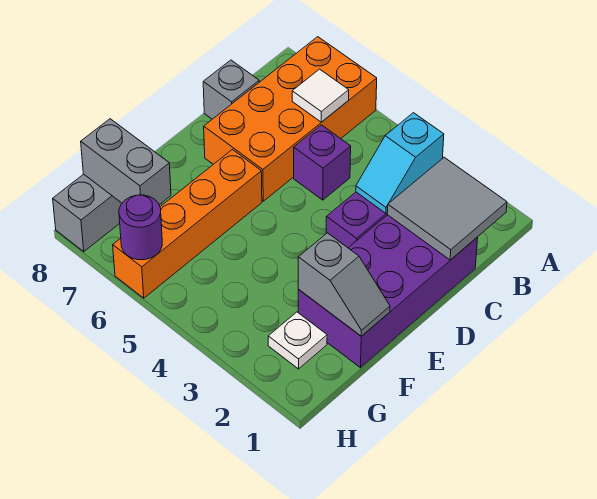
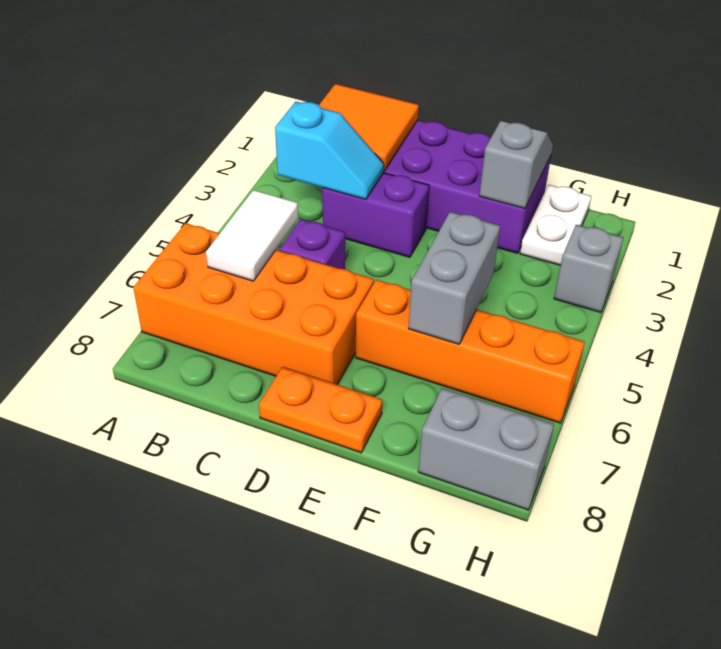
grey tile B1:C2 level 2 -> orange tile B1:C2 level 2
white tile B6 level 2 -> white tile B5:B6 level 2
grey brick C8 level 1 -> grey brick H3 level 1
none -> orange plate D8:E8 level 1
white plate G2 level 1 -> white plate G1:G2 level 1
grey brick G7:G8 level 2 -> grey brick F5:F6 level 2
purple round brick H6 level 2 -> none

